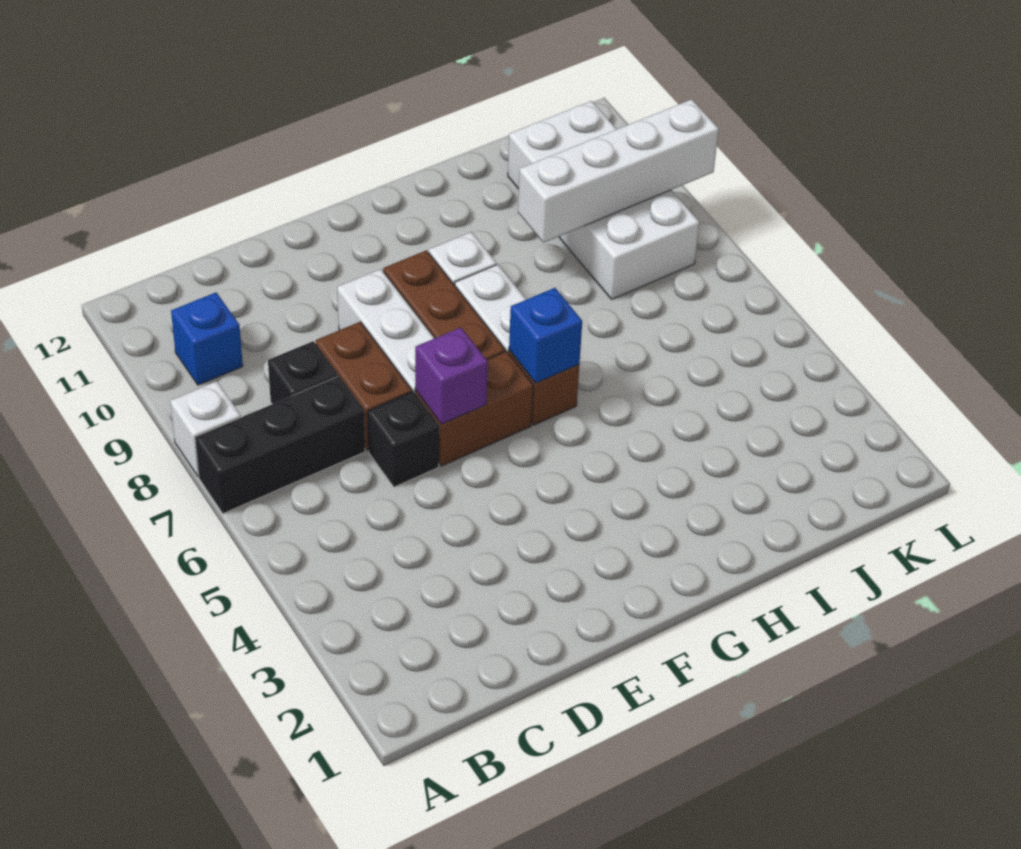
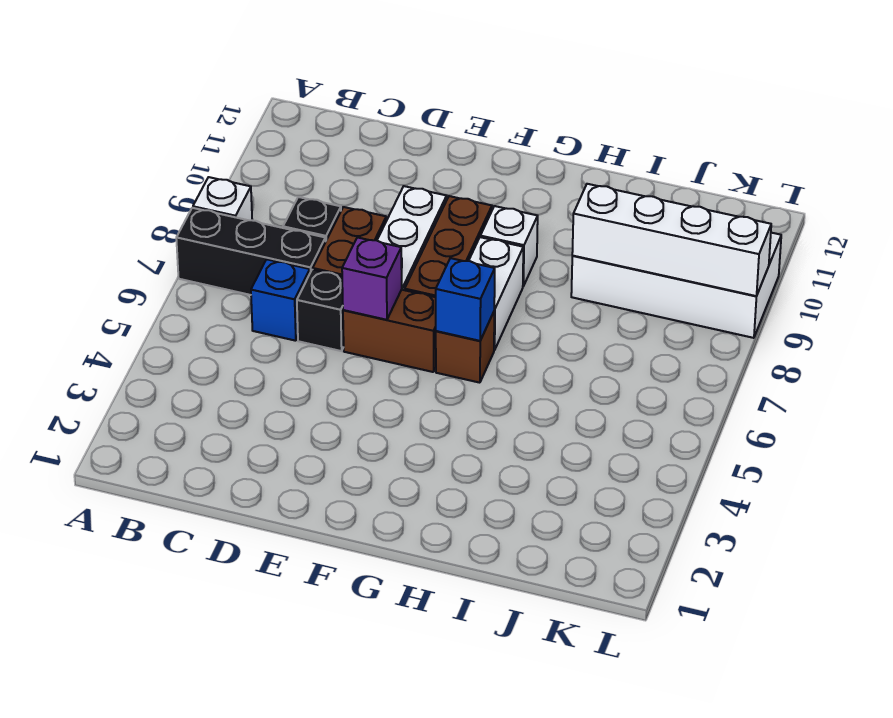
blue brick B10 level 1 -> blue brick C6 level 1
white brick J8:K11 level 1 -> white brick I9:L10 level 1

